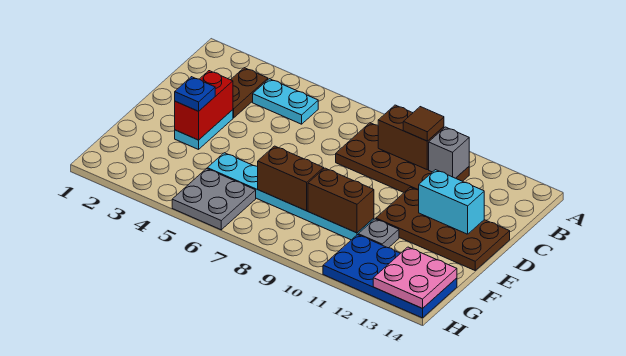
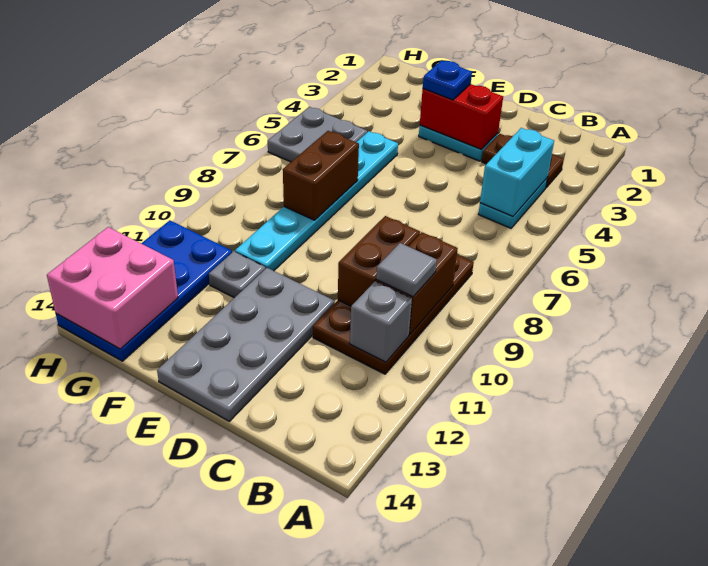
brown tile B10 level 3 -> grey tile B10 level 3
brown plate D11:E14 level 1 -> grey plate D11:E14 level 1
cyan brick D12:D13 level 2 -> cyan brick B4:B5 level 2
brown brick F9:F10 level 2 -> brown brick C9:C10 level 2
pink plate G13:H14 level 2 -> pink brick G13:H14 level 2

